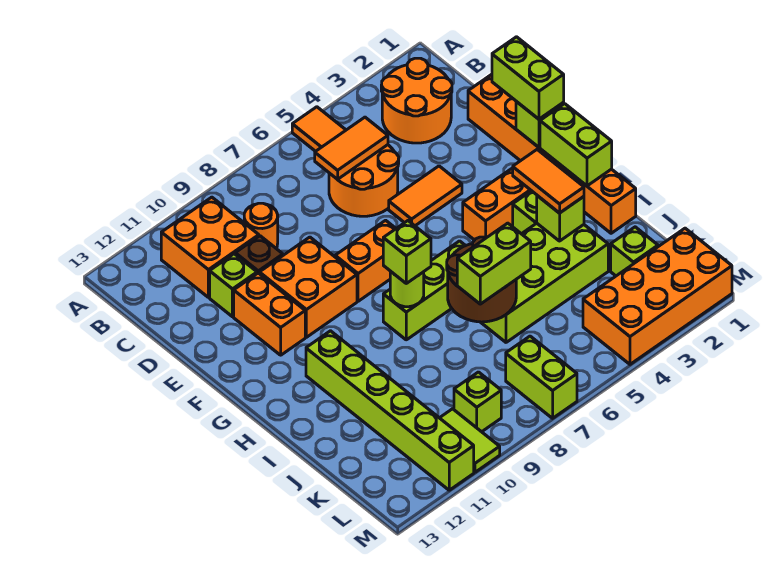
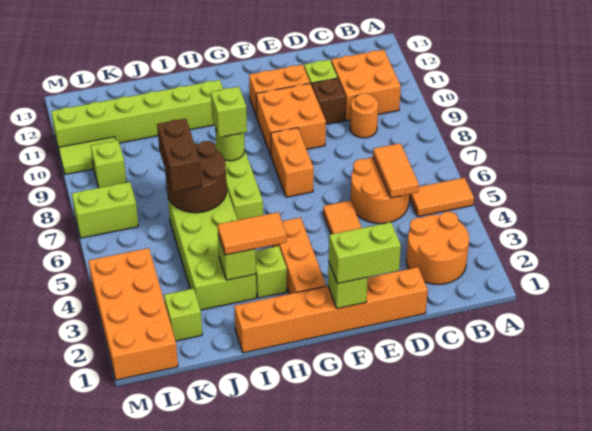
lime brick G1:H1 level 2 -> none
lime brick J6:J7 level 3 -> brown brick J6:J7 level 3

